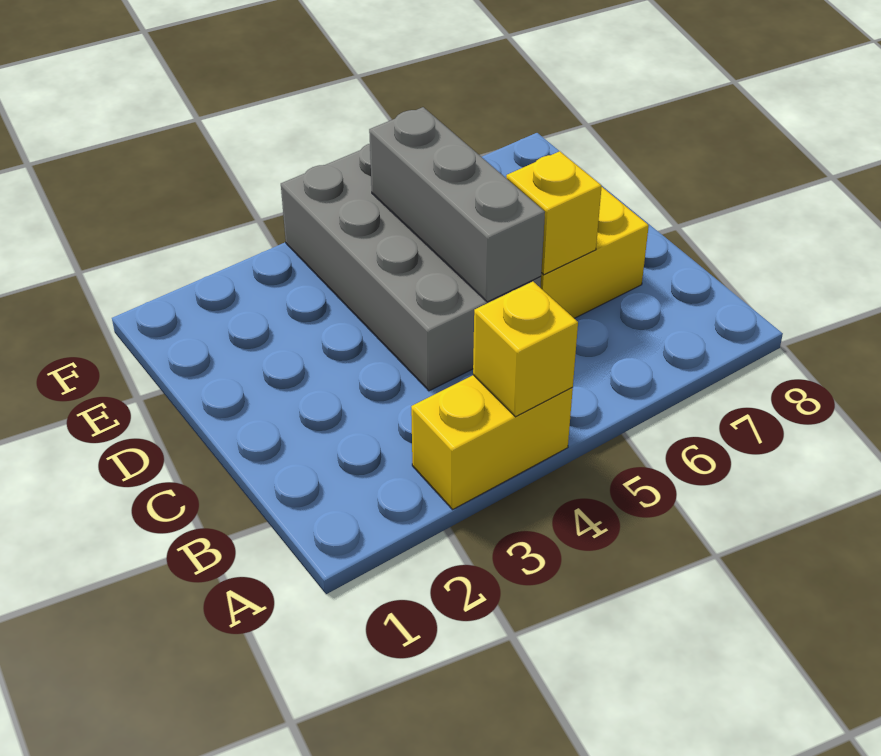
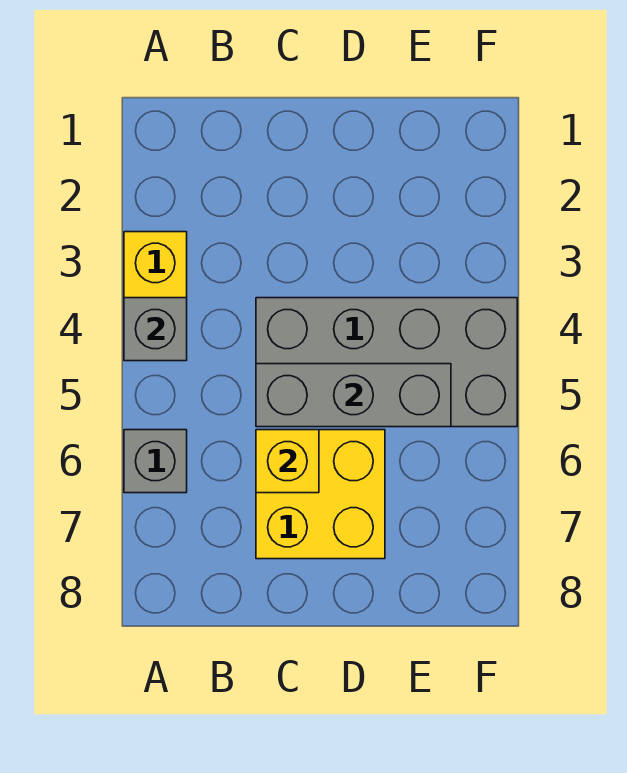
yellow brick A4 level 2 -> grey brick A4 level 2
none -> grey brick A6 level 1

